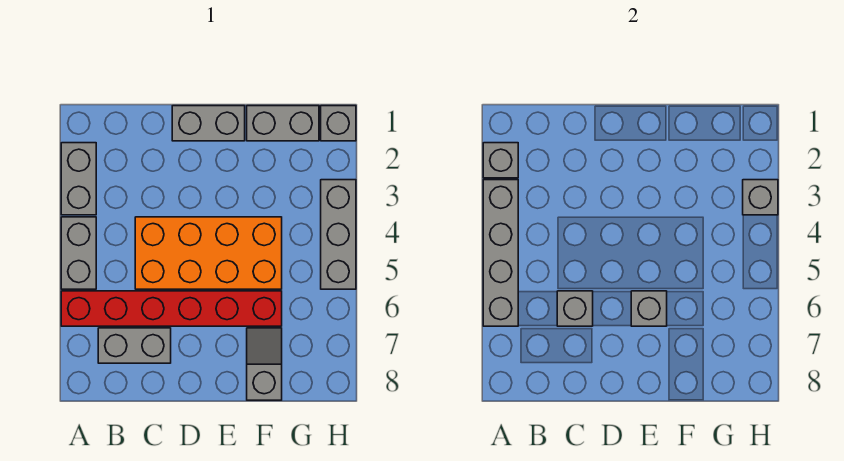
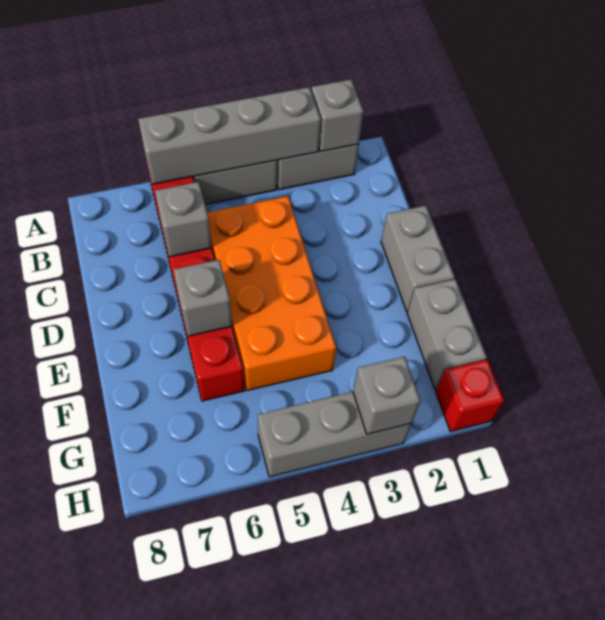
grey brick B7:C7 level 1 -> none
grey slope F7:F8 level 1 top 8 -> none
grey brick H1 level 1 -> red brick H1 level 1

